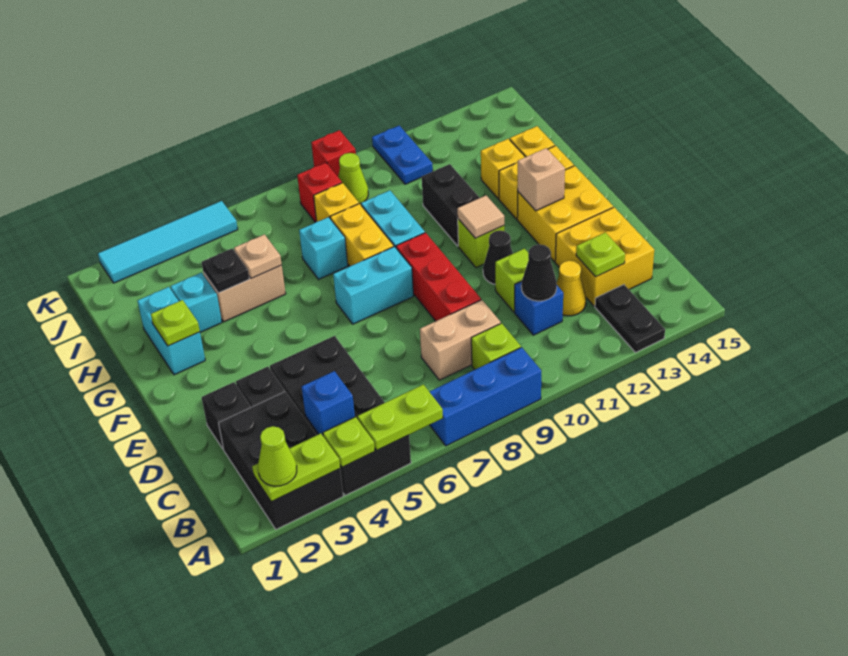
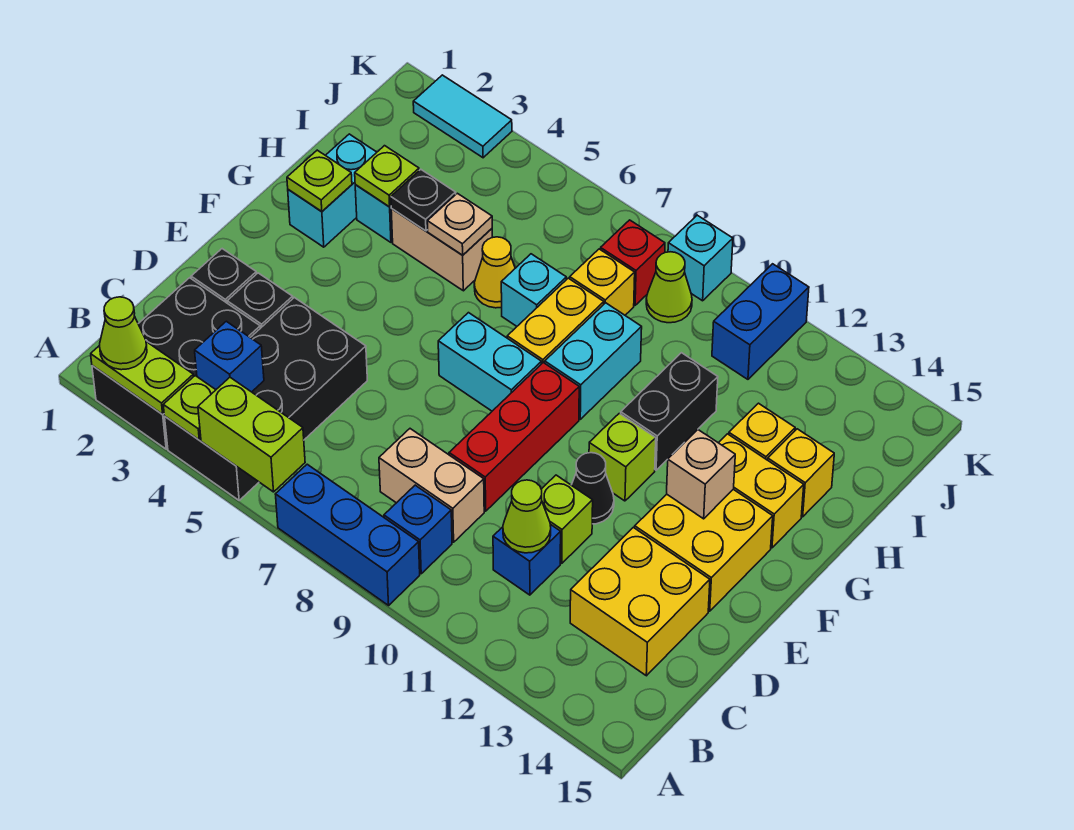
lime plate A5:A6 level 2 -> lime brick A5:A6 level 2
black plate A13:B13 level 1 -> none
lime brick B9 level 1 -> blue brick B9 level 1
black cone C11 level 2 -> lime cone C11 level 2
yellow cone C12 level 1 -> yellow cone H6 level 1
lime plate C13 level 2 -> lime plate H3 level 2
tan tile F11 level 2 -> none
blue plate J11:K11 level 1 -> blue brick J11:K11 level 1
cyan tile K2:K5 level 1 -> cyan tile K2:K3 level 1
red brick K9 level 1 -> cyan brick K9 level 1

